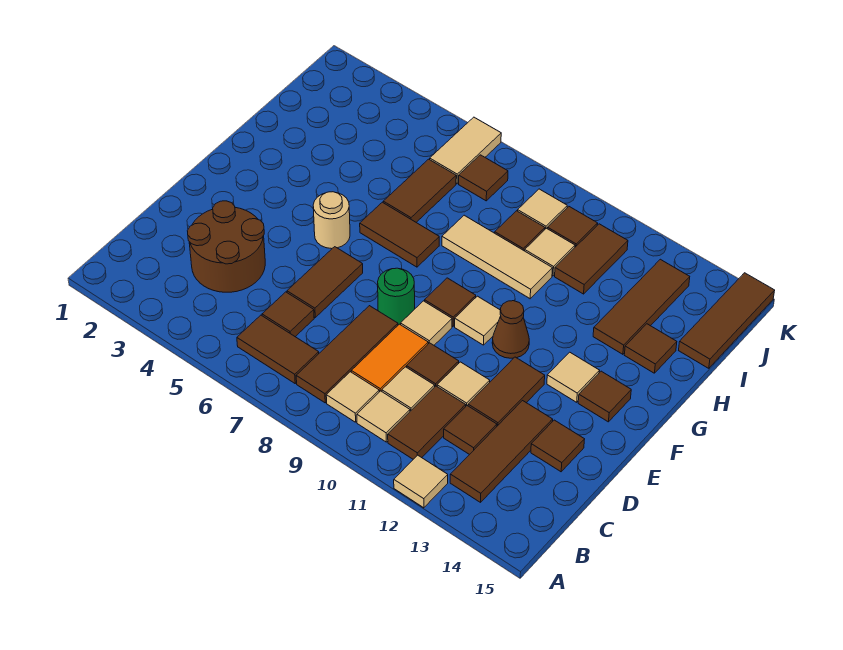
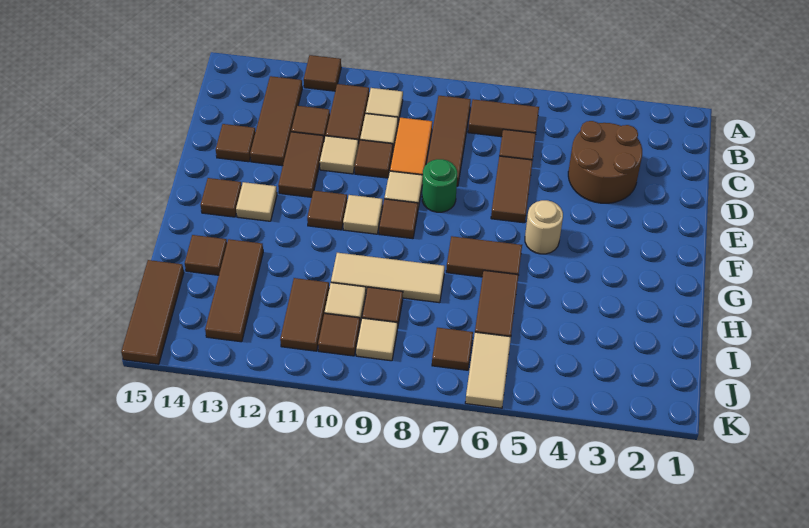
tan tile A12 level 1 -> brown tile A12 level 1
tan tile B9 level 1 -> none
brown cone F11 level 1 -> brown tile F11 level 1

